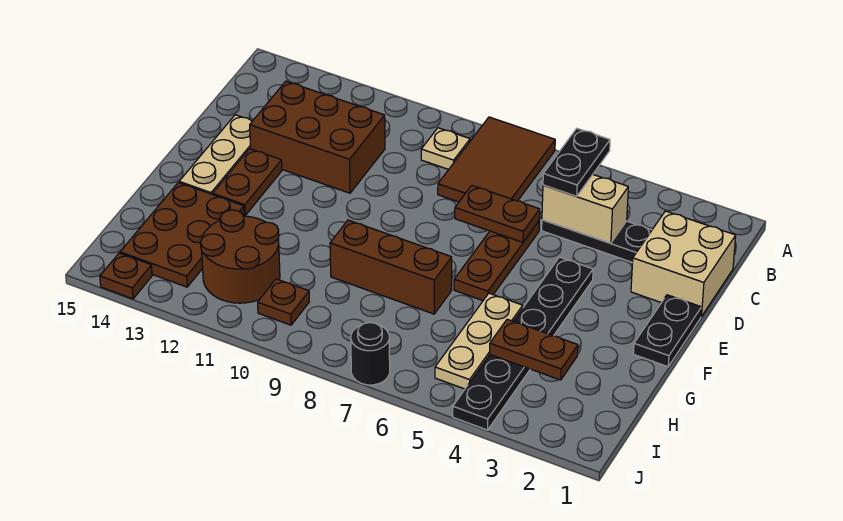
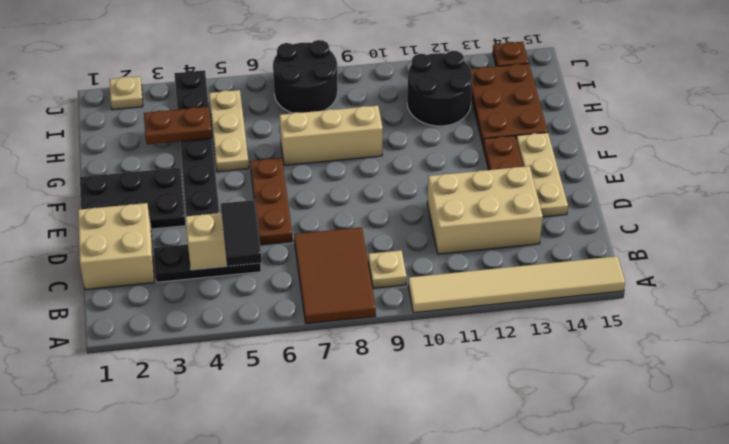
none -> tan tile A10:A15 level 1
black plate B5:C5 level 3 -> black tile B5:C5 level 3
brown brick C11:D13 level 1 -> tan brick C11:D13 level 1
brown plate D6:D7 level 2 -> none
black plate E1:F1 level 1 -> black plate E1:F3 level 1
brown brick G7:G9 level 1 -> tan brick G7:G9 level 1
brown round brick H11:I12 level 1 -> black round brick H11:I12 level 1
brown plate I10 level 1 -> none
none -> tan plate J2 level 1
black round brick J7 level 1 -> black round brick I7:J8 level 1

